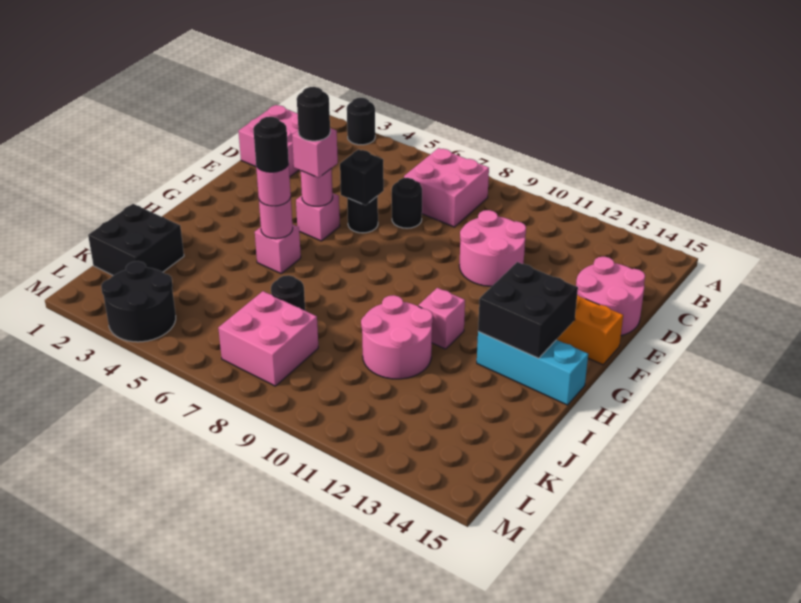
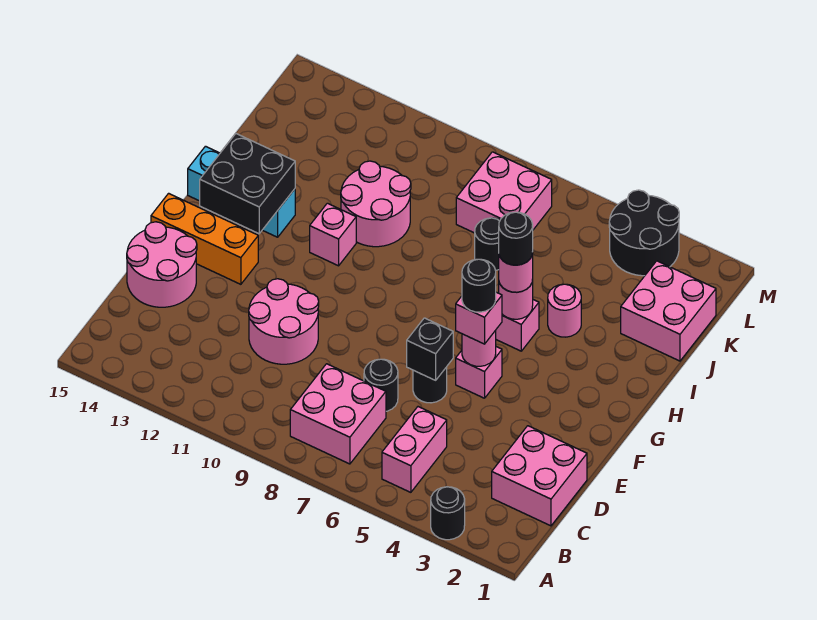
none -> pink brick B5:C5 level 1
none -> pink round brick I4 level 1
black brick J1:K2 level 1 -> pink brick J1:K2 level 1

